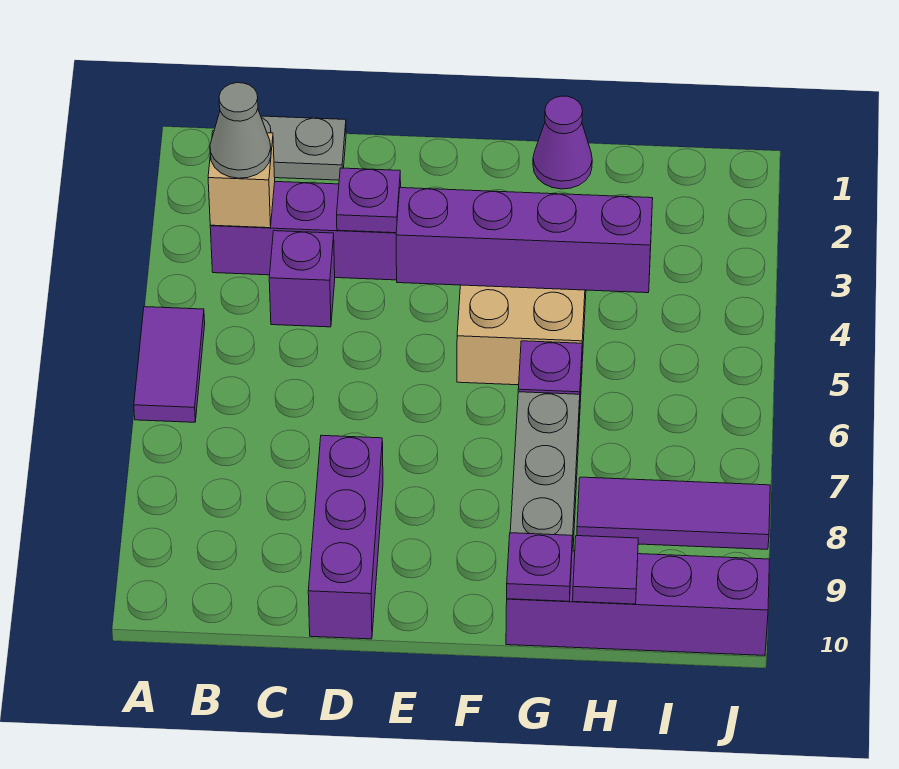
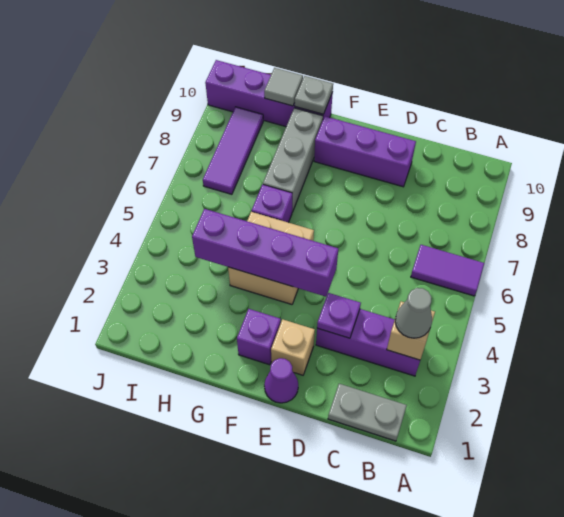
purple tile A5:A6 level 1 -> purple tile A6:B6 level 1
purple brick C4 level 1 -> purple brick F2 level 1
purple brick D8:D10 level 1 -> purple brick D9:F9 level 1
none -> tan brick E2 level 1
purple cone G1 level 1 -> purple cone E1 level 1
purple plate G10 level 2 -> grey plate G10 level 2
purple tile H8:J8 level 1 -> purple tile I7:I9 level 1
purple tile H10 level 2 -> grey tile H10 level 2

